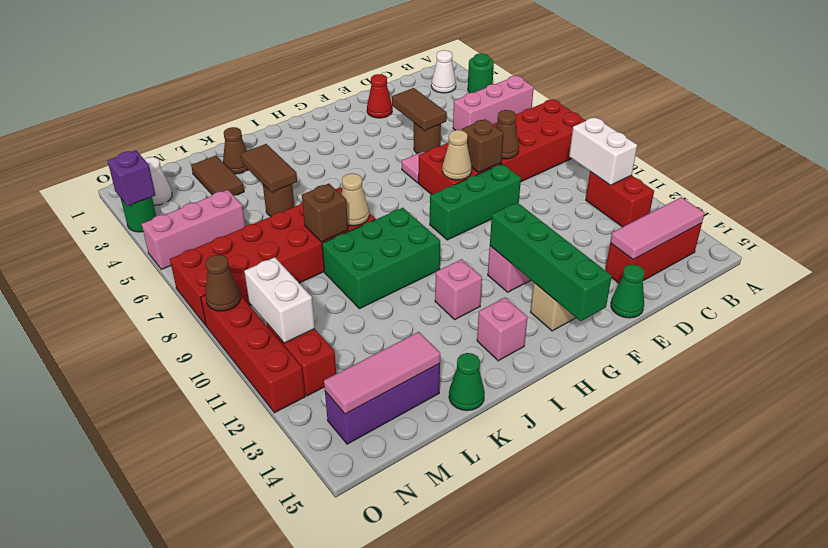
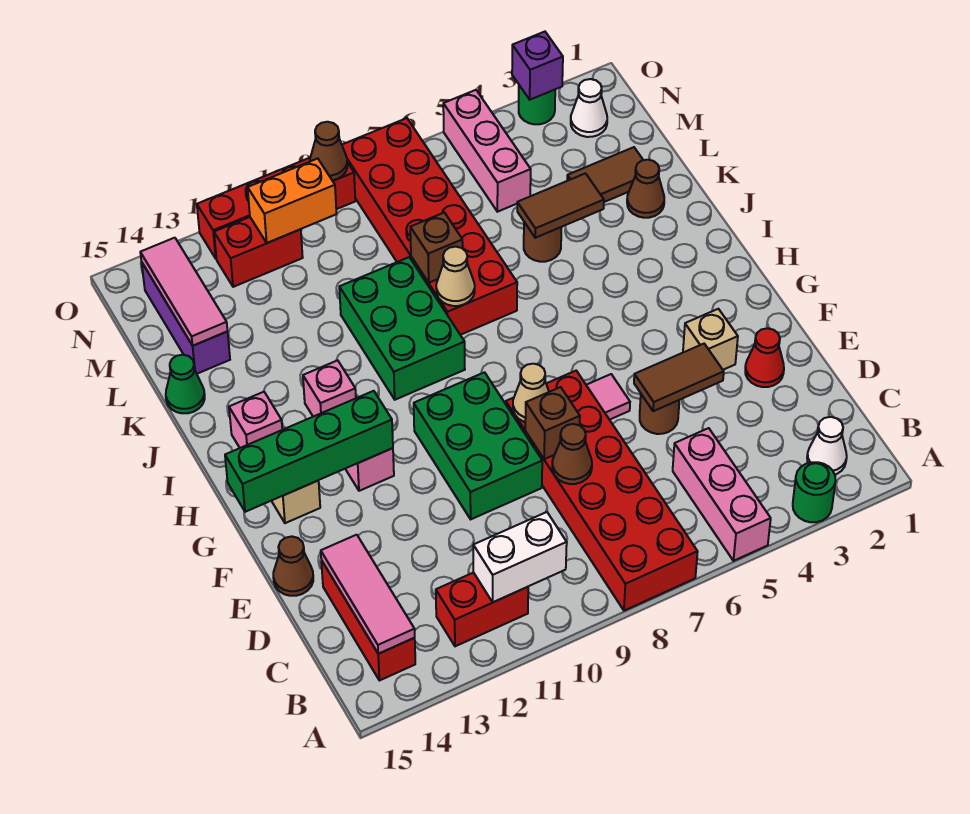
green brick E9:G9 level 1 -> green brick E9:G10 level 1
green cone E15 level 1 -> brown cone E15 level 1
none -> tan brick F3 level 1
white brick N10:N11 level 2 -> orange brick N10:N11 level 2

